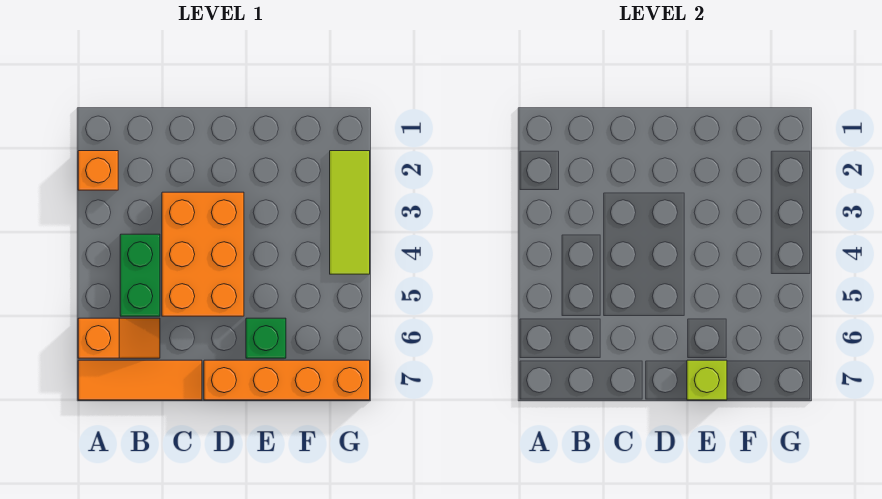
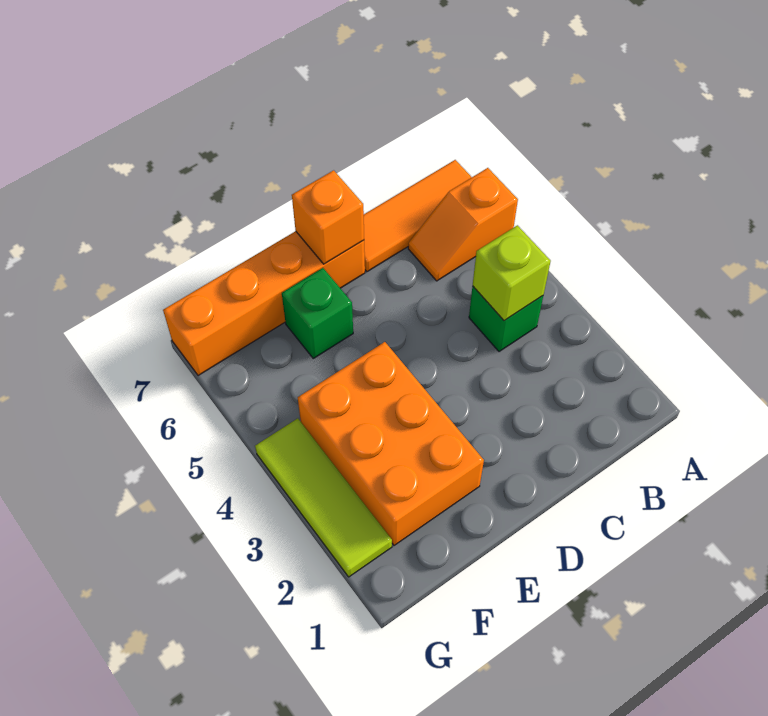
orange brick A2 level 1 -> orange brick D7 level 2
green brick B4:B5 level 1 -> green brick B4 level 1
orange brick C3:D5 level 1 -> orange brick E2:F4 level 1
lime brick E7 level 2 -> lime brick B4 level 2

